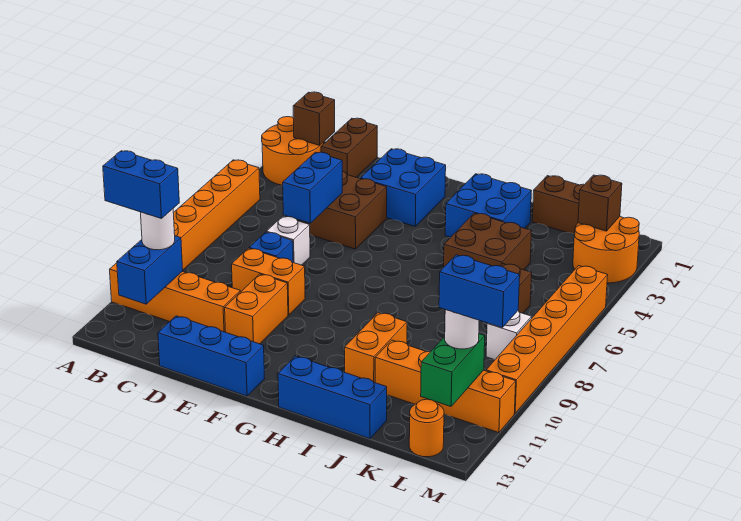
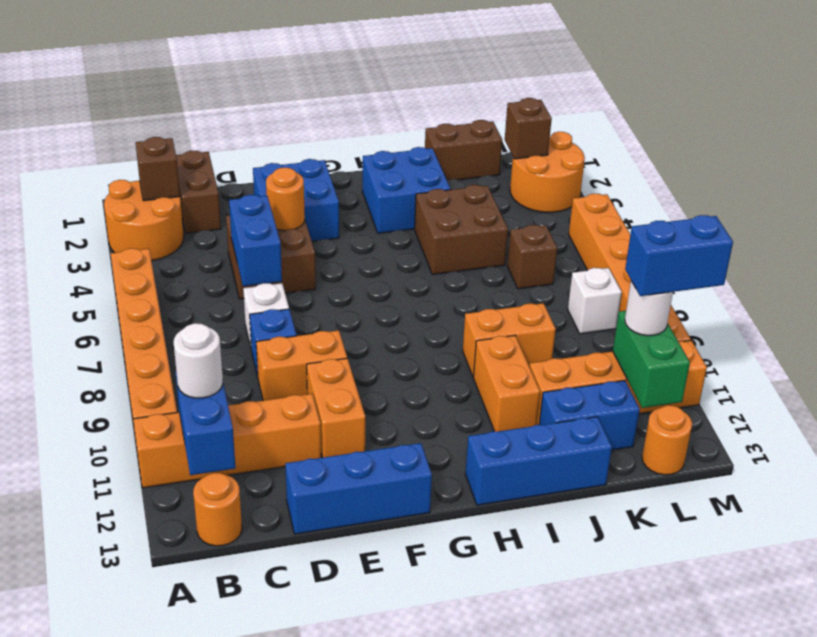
blue brick A11:B11 level 4 -> blue brick J12:K12 level 1
none -> orange round brick B13 level 1
none -> orange round brick E4 level 2
none -> orange brick I9:J9 level 1

